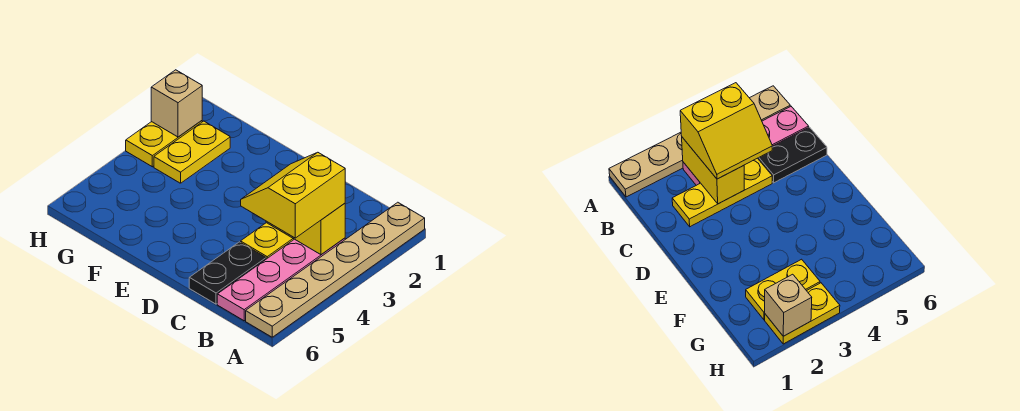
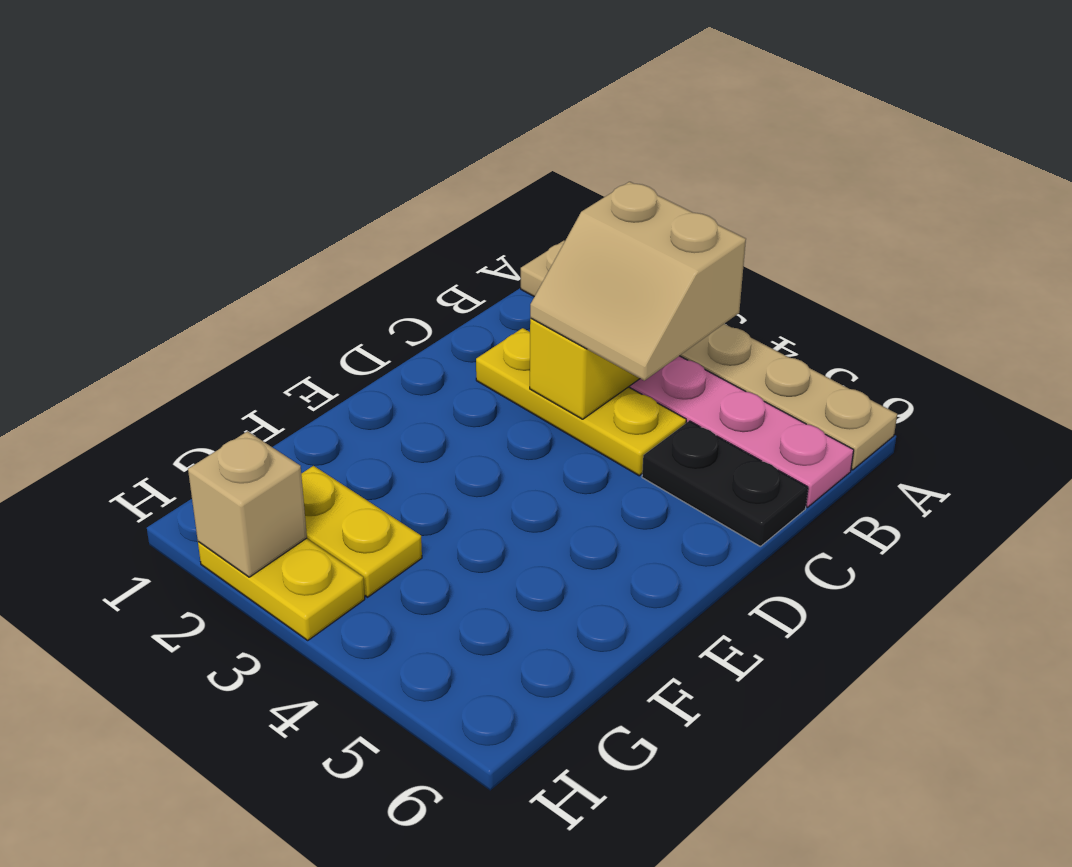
yellow slope B3:C4 level 3 top B -> tan slope B3:C4 level 3 top B

